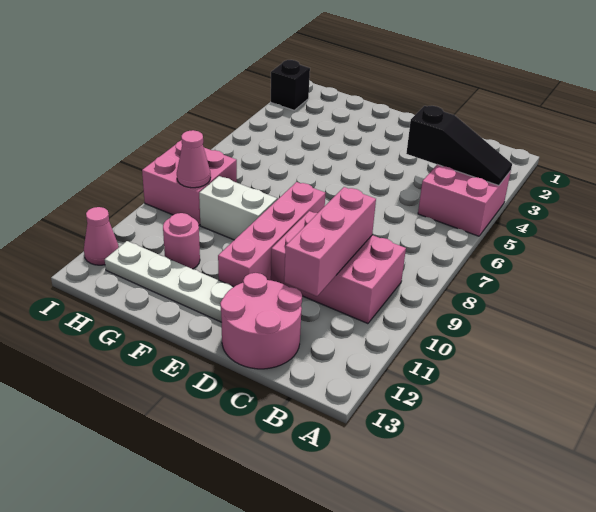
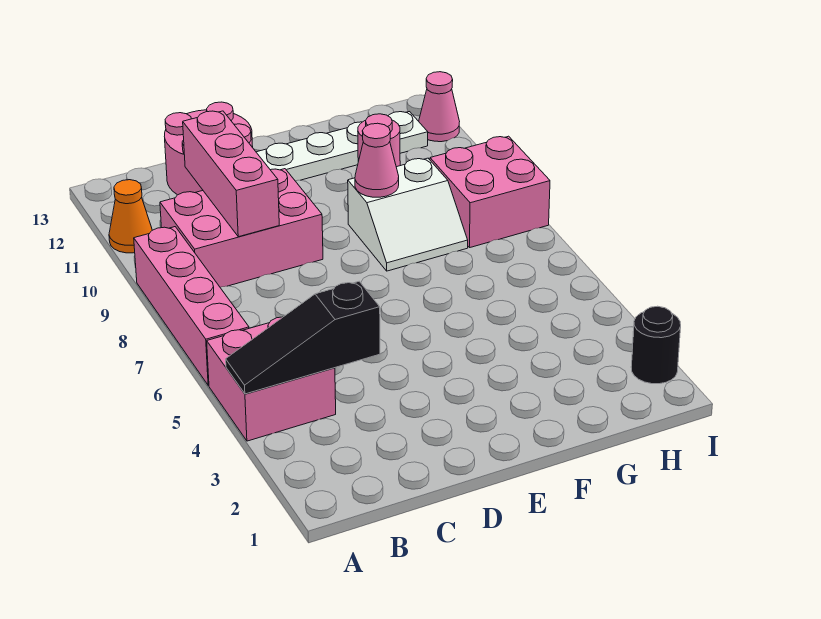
none -> orange cone A11 level 1
pink brick E8:E11 level 1 -> pink brick A6:A9 level 1
pink cone H9 level 2 -> pink cone F9 level 2
black brick I2 level 1 -> black round brick I2 level 1

